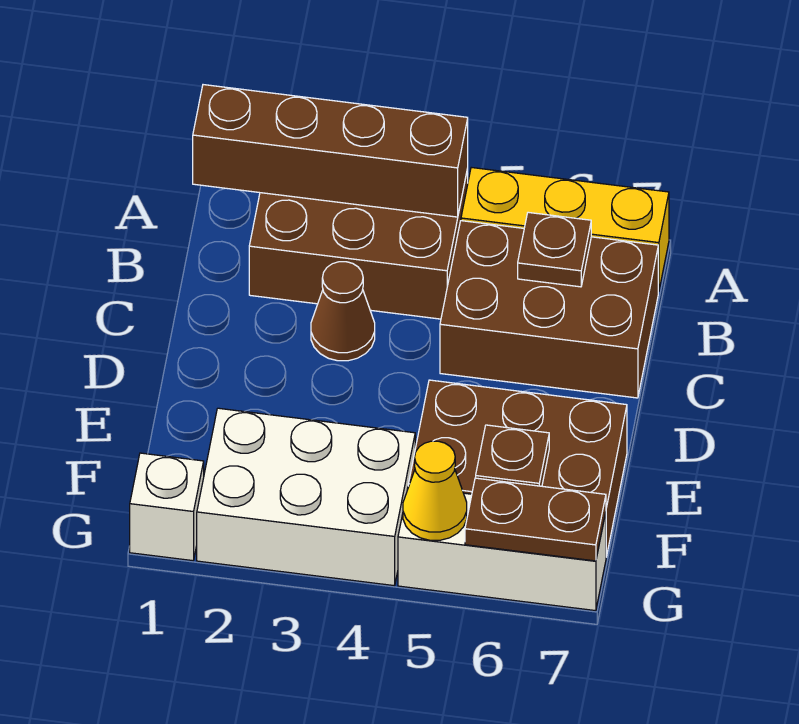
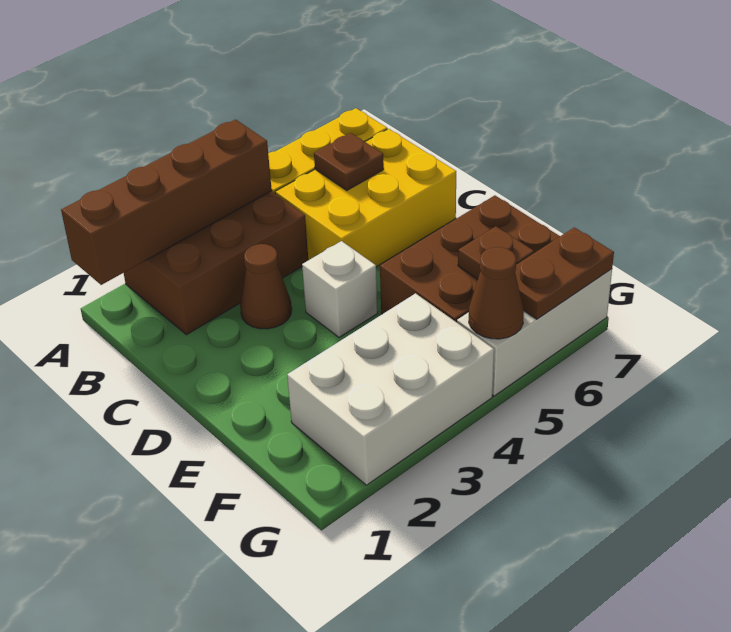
brown brick B5:C7 level 1 -> yellow brick B5:C7 level 1
white brick G1 level 1 -> white brick D4 level 1
yellow cone G5 level 2 -> brown cone G5 level 2

